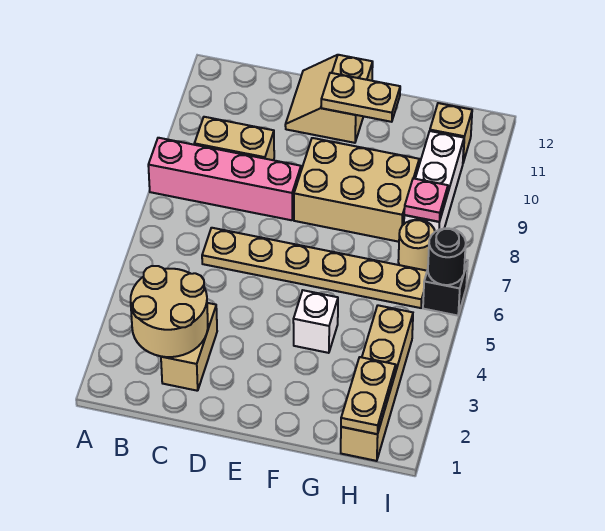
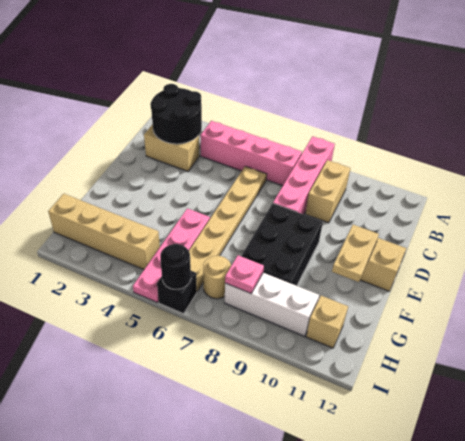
tan round brick B2:C3 level 2 -> black round brick B2:C3 level 2
none -> pink brick B4:B7 level 1
tan brick E8:G9 level 1 -> black brick E8:G9 level 1
white brick F4 level 1 -> none
none -> pink plate F5:I5 level 1
tan plate H1:H2 level 2 -> none

